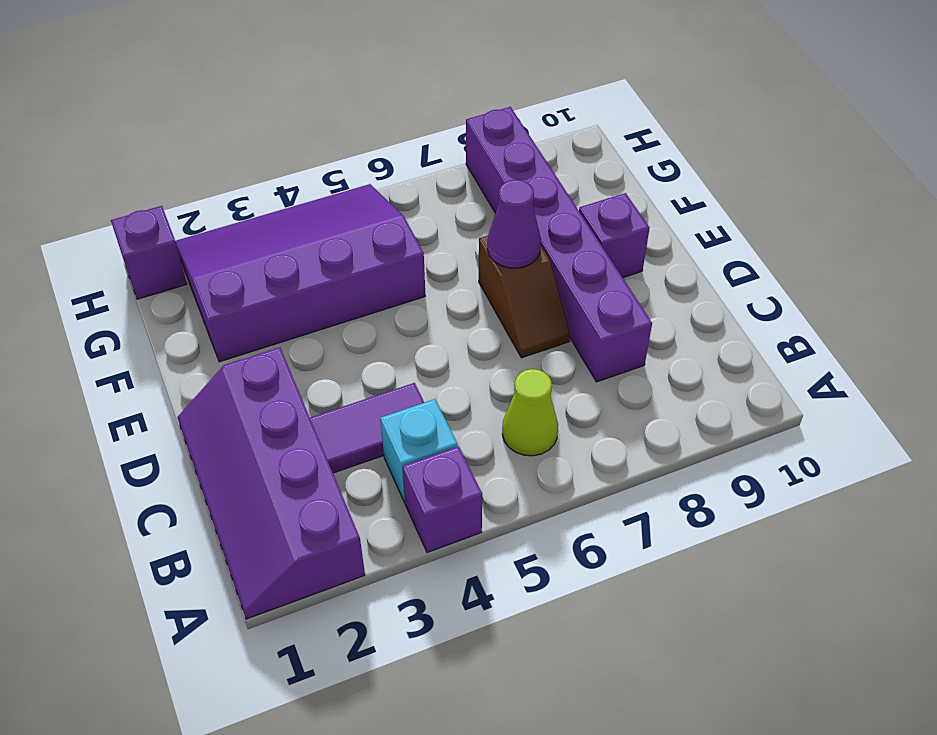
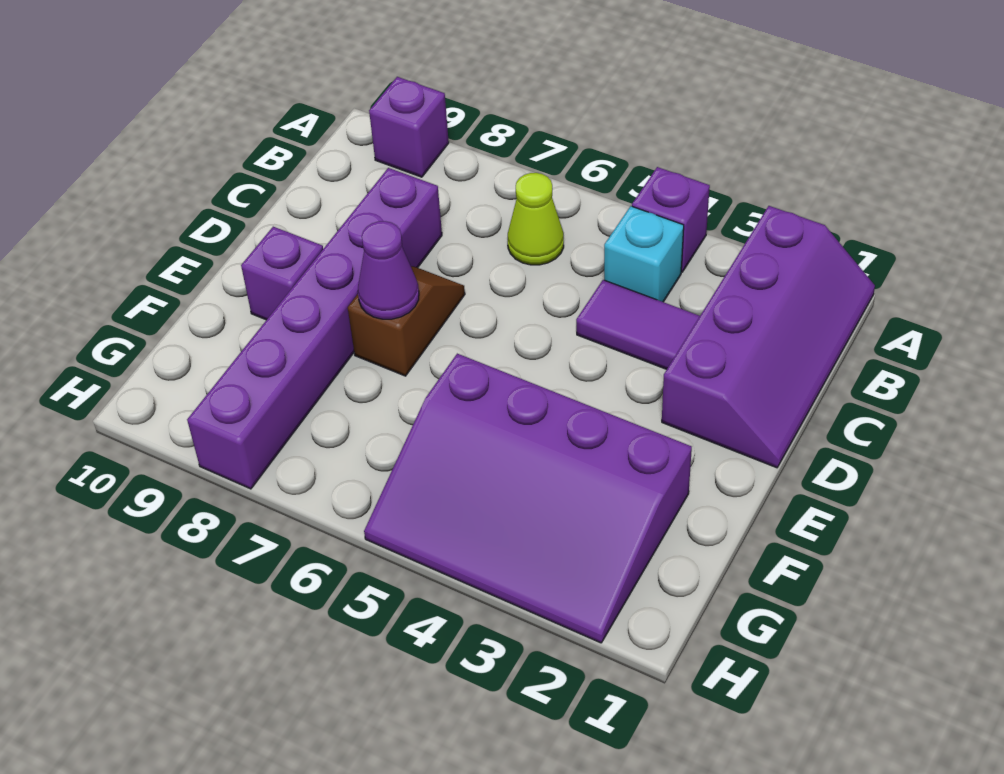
purple brick H1 level 1 -> purple brick A9 level 1

